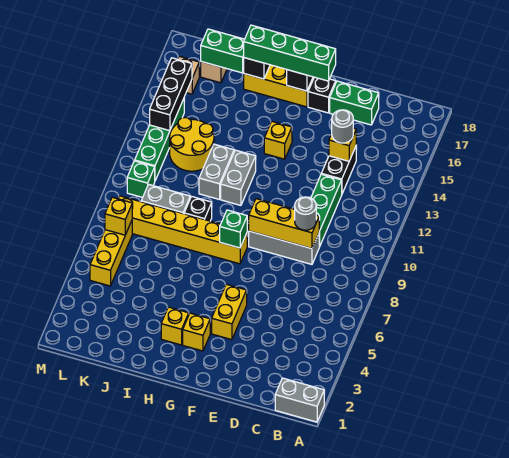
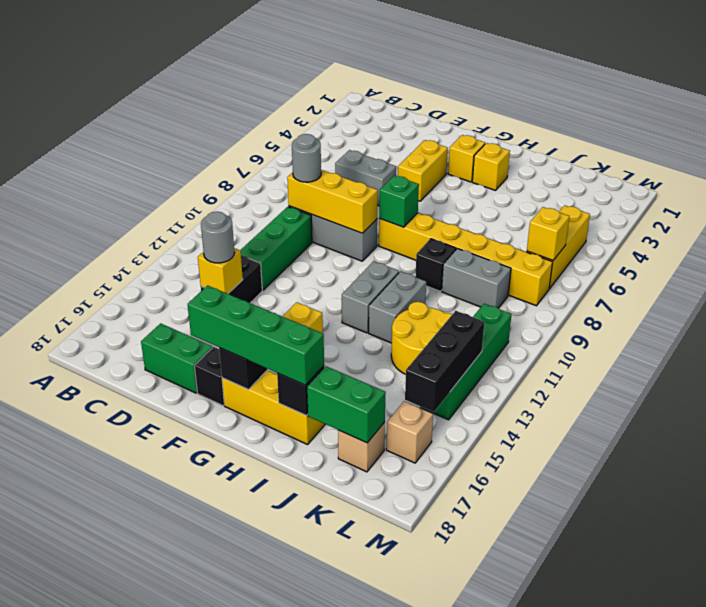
grey brick A1:B1 level 1 -> grey brick D6:E6 level 1
green brick L10 level 1 -> none

